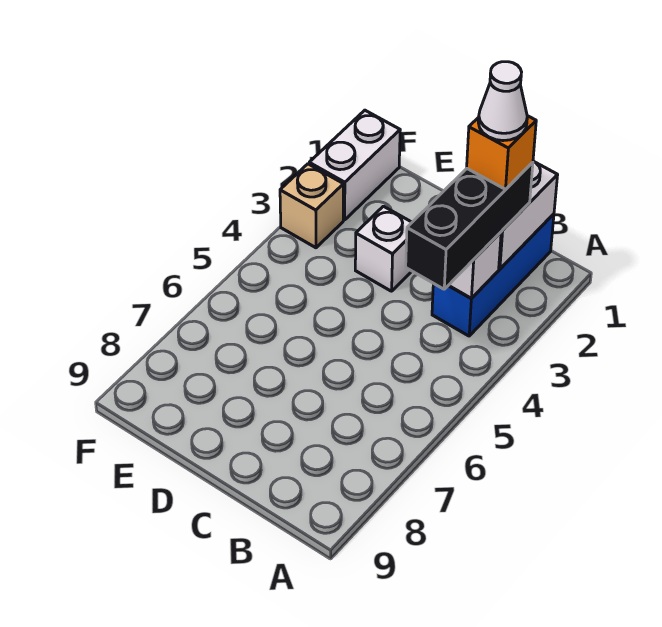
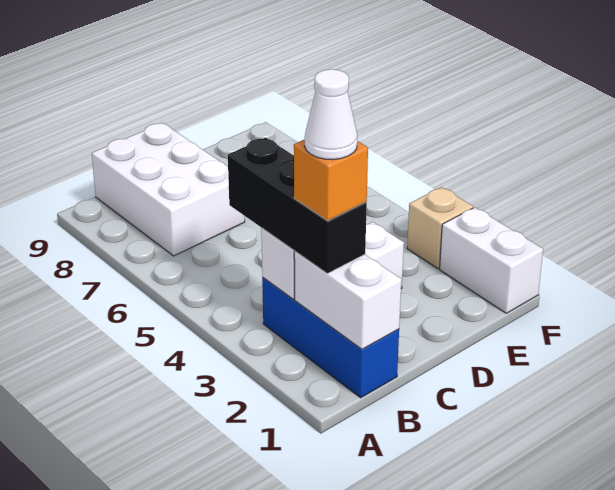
none -> white brick B7:C9 level 1

